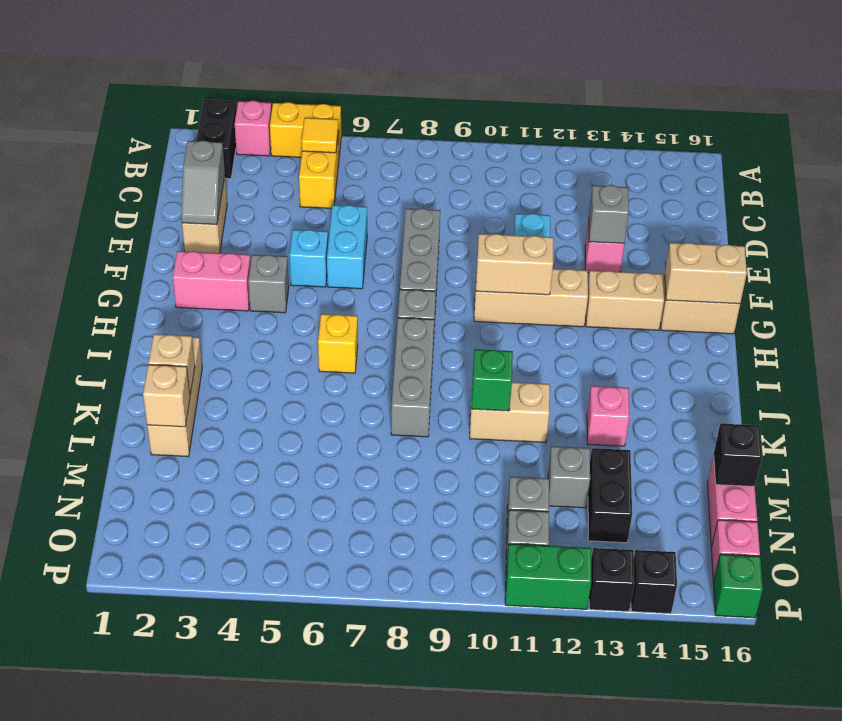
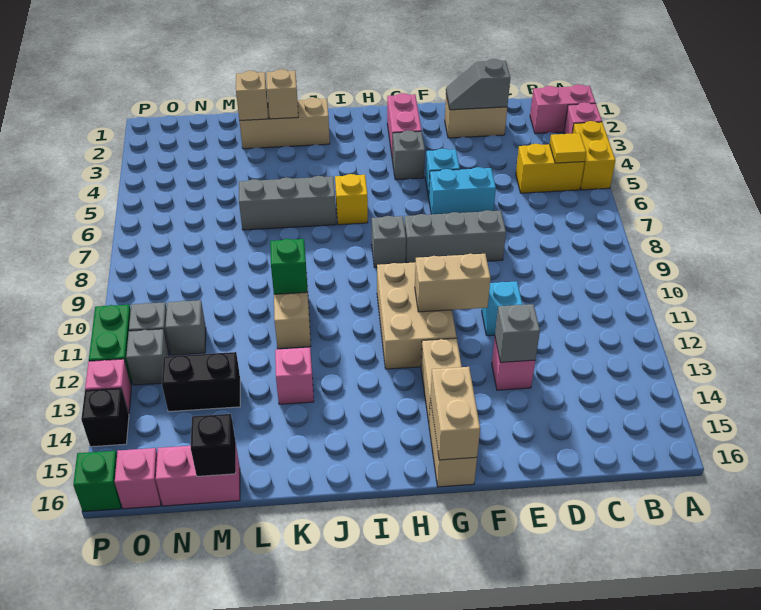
black brick A2:B2 level 1 -> pink brick A2:B2 level 1
tan brick G10:G12 level 1 -> tan brick G10:H12 level 1
tan brick G10:G11 level 2 -> tan brick F11:G11 level 2
grey brick I8:K8 level 1 -> grey brick J6:L6 level 1
grey brick M12 level 1 -> grey brick O12 level 1
black brick P13 level 1 -> pink brick P13 level 1

